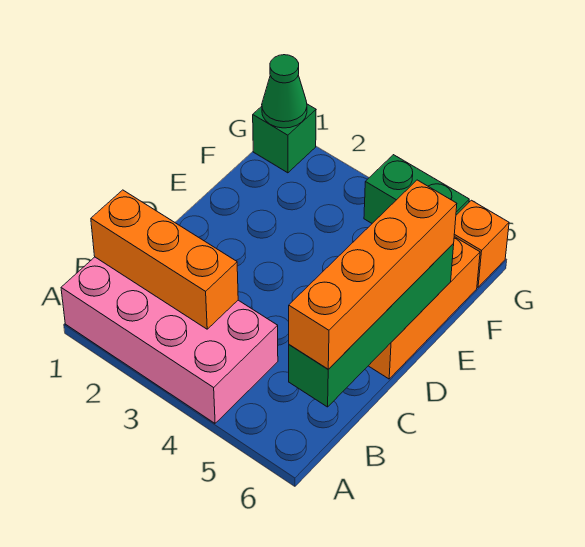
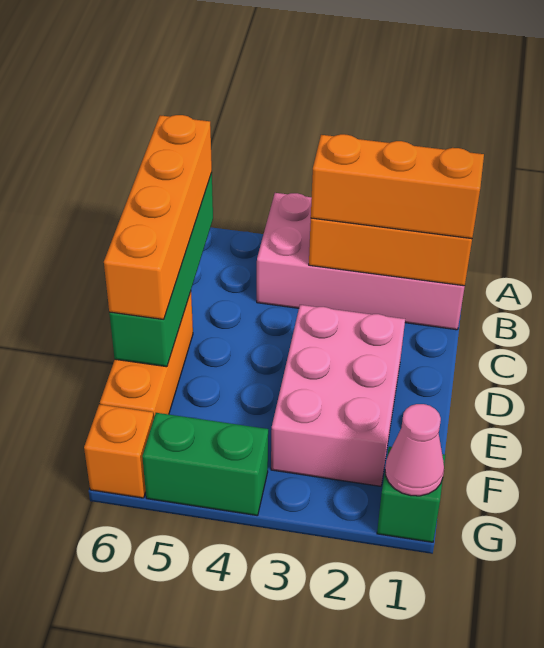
none -> orange brick B1:B3 level 3
none -> pink brick D2:F3 level 1
green cone G1 level 2 -> pink cone G1 level 2

